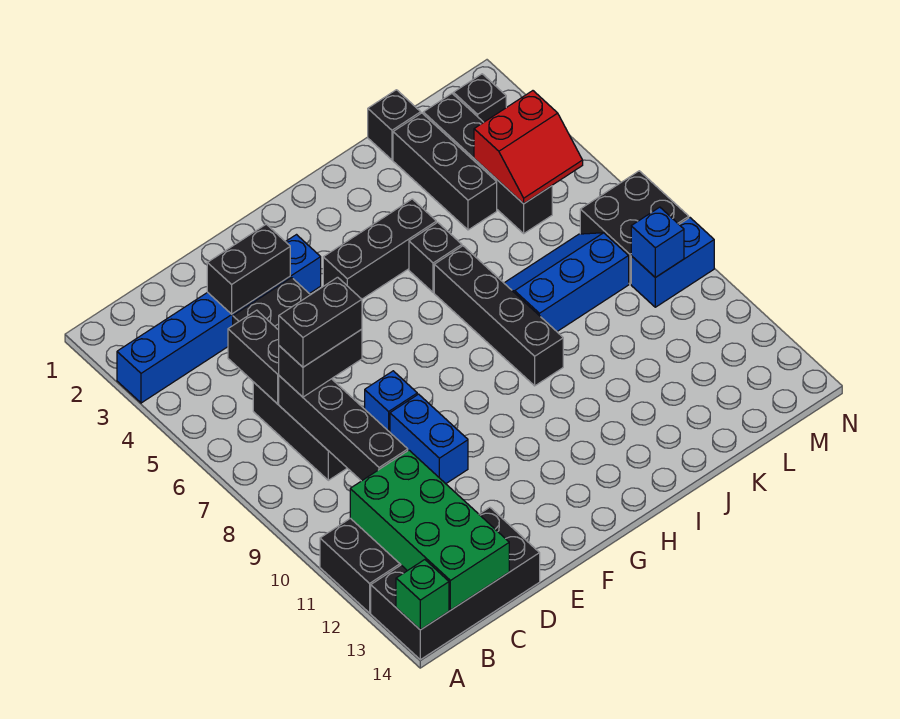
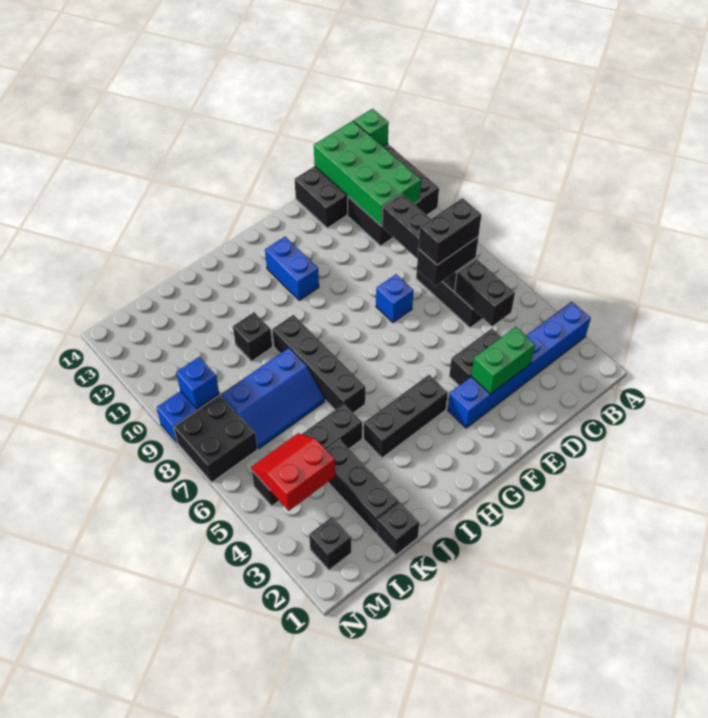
black brick D3:E3 level 2 -> green brick D3:E3 level 2
blue brick E9:E10 level 1 -> blue brick G11:G12 level 1
black brick I5 level 1 -> black brick J10 level 1
black brick L2:L5 level 1 -> black brick J5:M5 level 1

